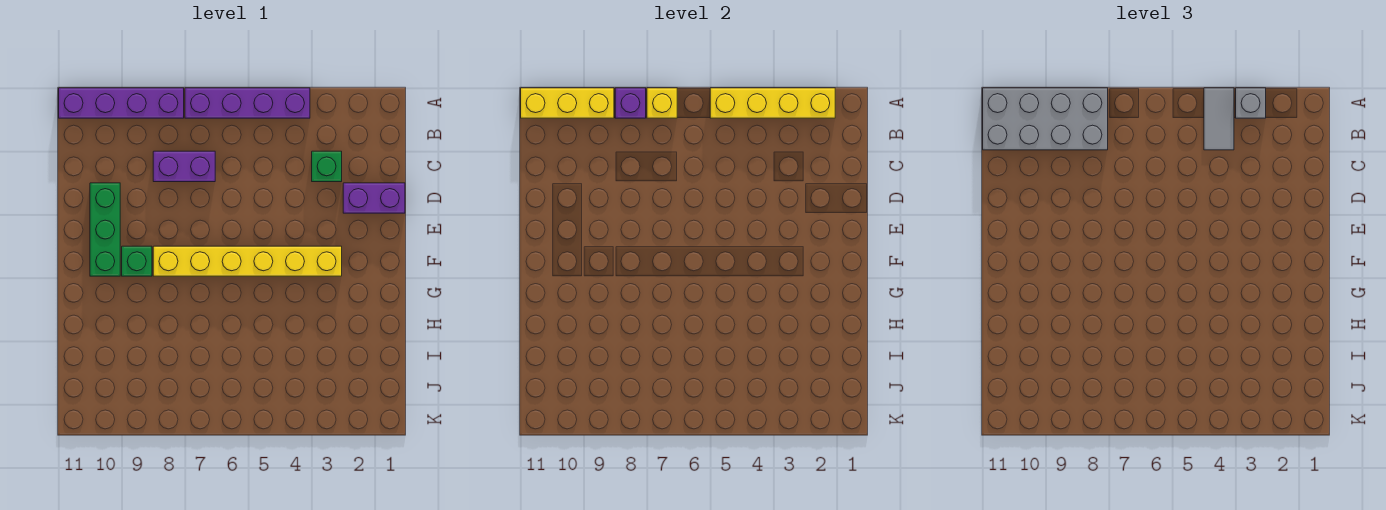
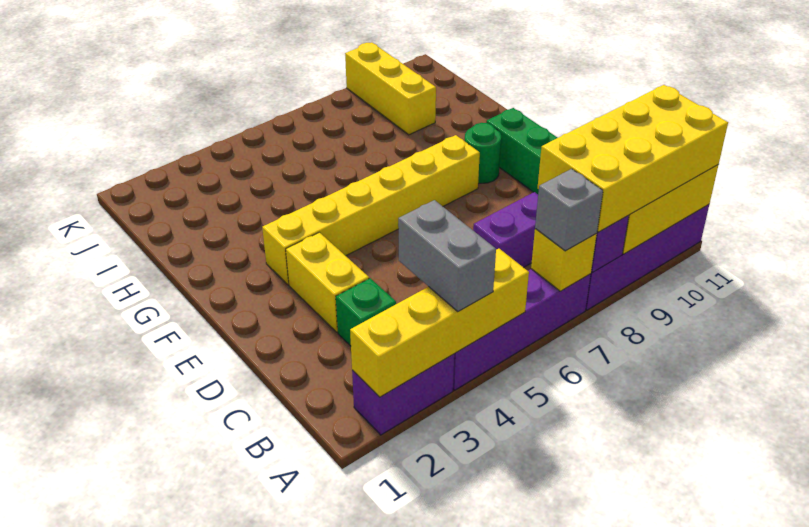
grey brick A3 level 3 -> grey brick A7 level 3
grey tile A4:B4 level 3 -> grey brick A4:B4 level 3
grey brick A8:B11 level 3 -> yellow brick A8:B11 level 3
purple brick D1:D2 level 1 -> purple brick A2:A3 level 1
none -> yellow brick D3:E3 level 1
green brick F9 level 1 -> green round brick F9 level 1
none -> yellow brick I9:K9 level 1

